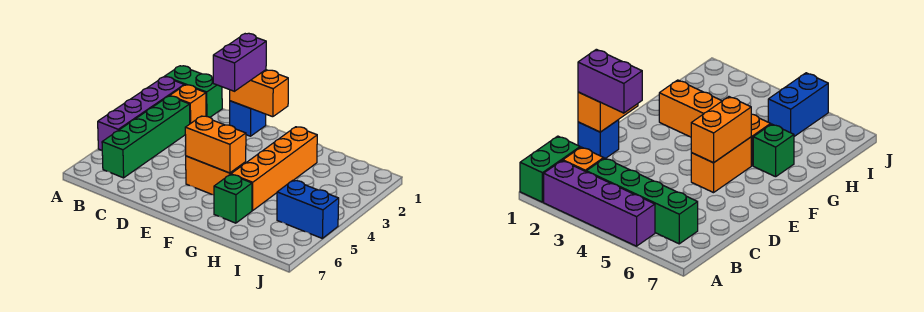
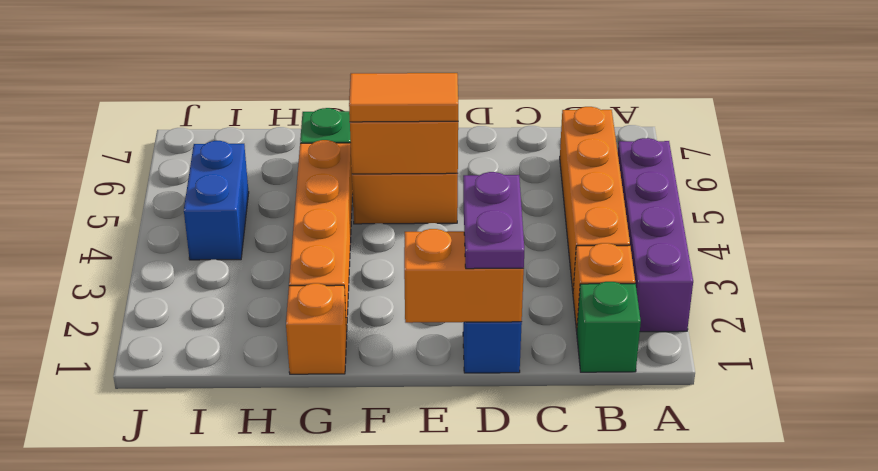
green brick A1:B1 level 1 -> green brick B1 level 1
green brick B3:B6 level 1 -> orange brick B3:B6 level 1
purple brick D1:D2 level 3 -> purple plate D1:D2 level 3
none -> orange tile E5:F5 level 3
none -> orange brick G1 level 1
blue brick I5:J5 level 1 -> blue brick I4:I5 level 1

